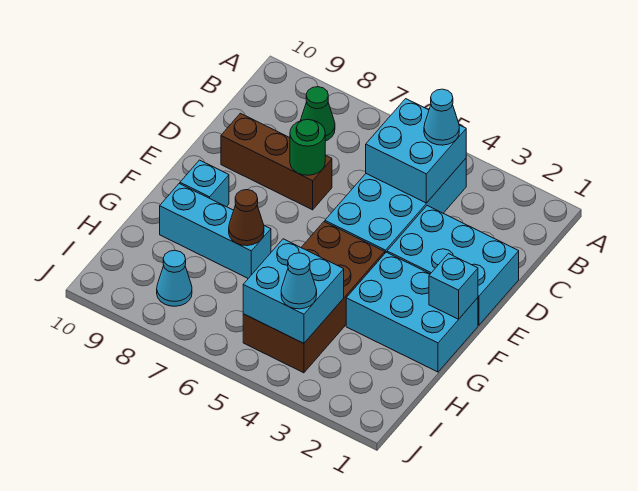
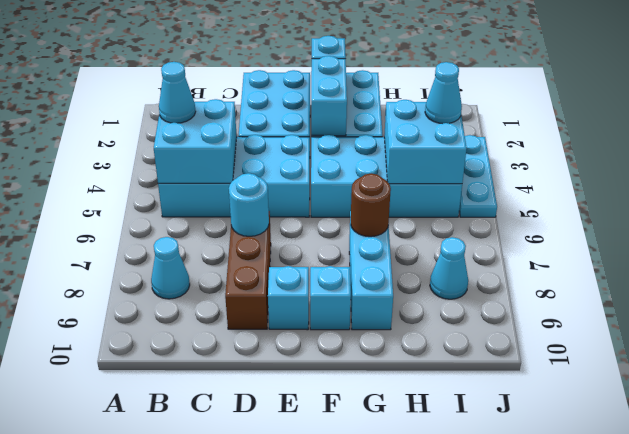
green cone B8 level 1 -> cyan cone B8 level 1
green round brick D7 level 2 -> cyan round brick D7 level 2
none -> cyan brick E9 level 1
none -> cyan brick F2:F3 level 2
brown brick F4:I5 level 1 -> cyan brick F4:I5 level 1
brown cone G7 level 2 -> brown round brick G7 level 2
none -> cyan plate J3:J5 level 1

